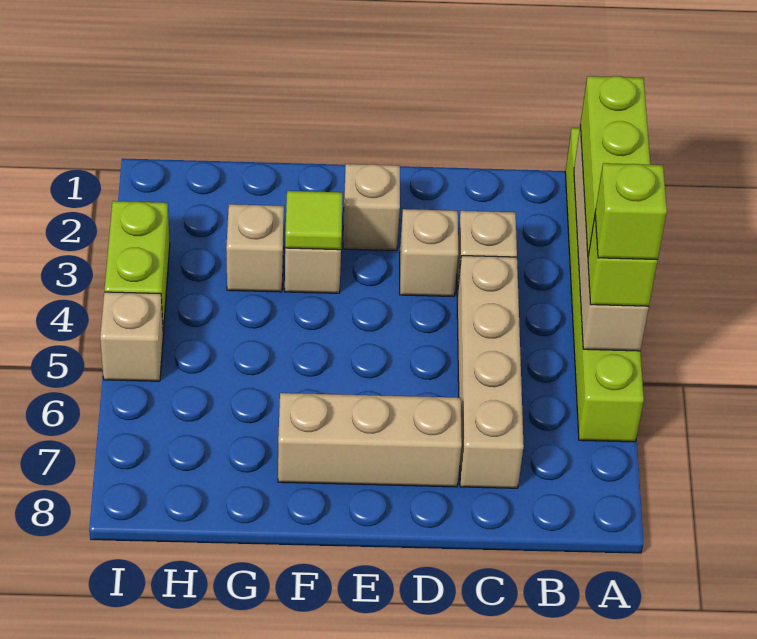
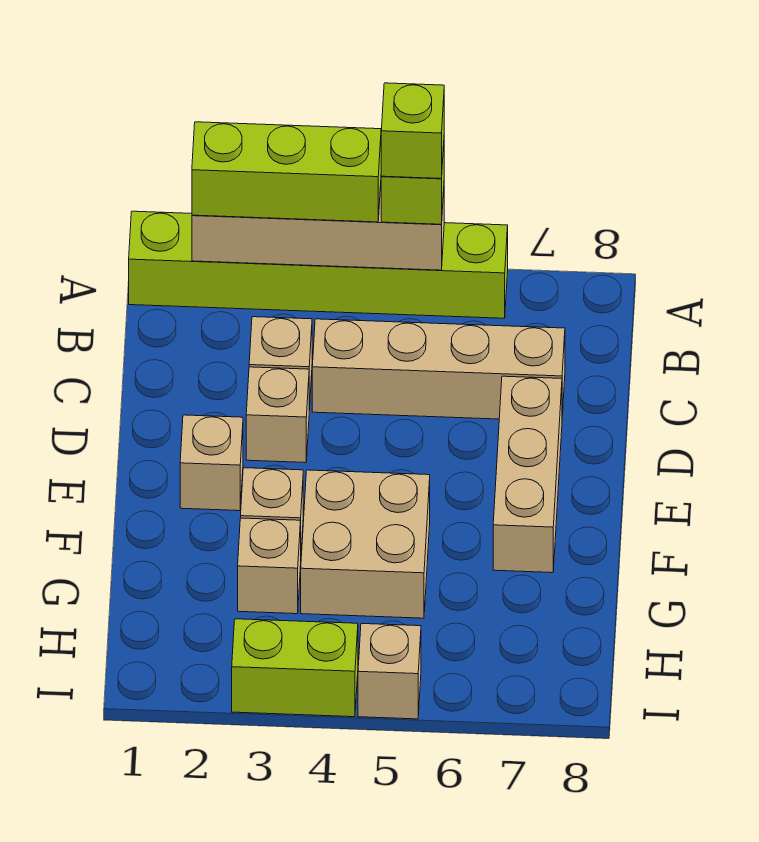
lime tile F3 level 2 -> none
none -> tan brick F4:G5 level 1

